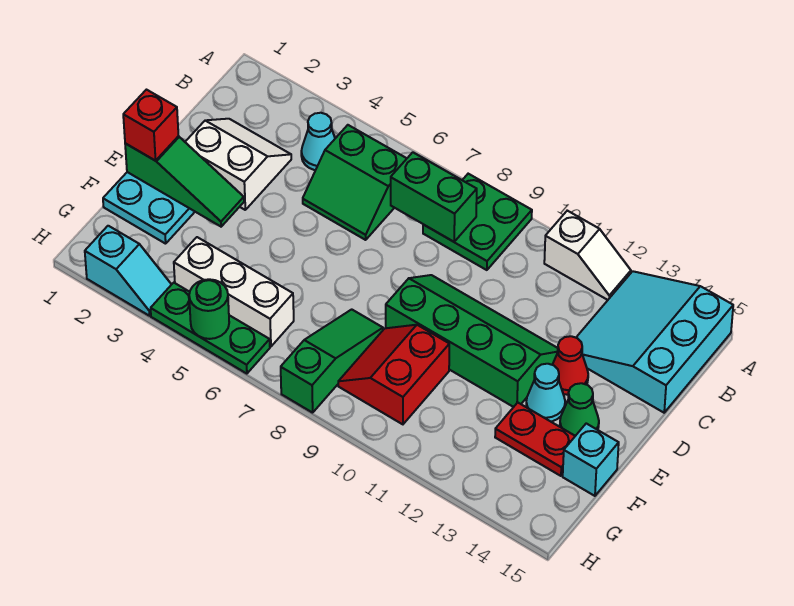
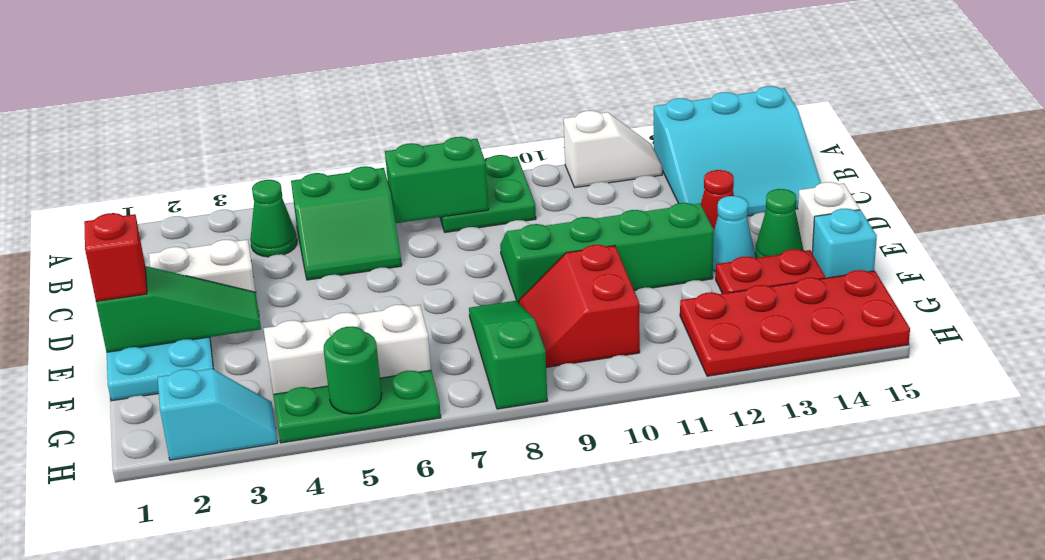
cyan slope A13:C15 level 1 top 15 -> cyan slope A13:C15 level 1 top A
cyan cone B4 level 1 -> green cone B4 level 1
none -> white brick E15 level 1
none -> red plate G12:H15 level 1

